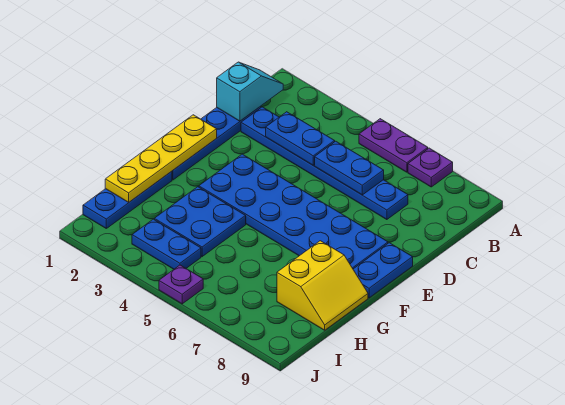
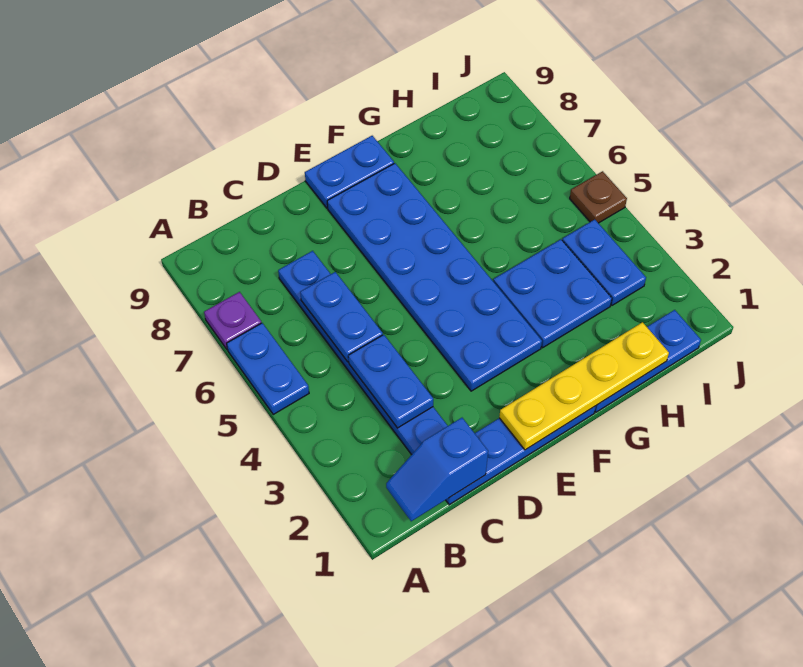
purple plate A5:A6 level 1 -> blue plate A5:A6 level 1
cyan slope B1:C1 level 2 top C -> blue slope B1:C1 level 2 top C
yellow slope G8:H9 level 1 top 8 -> none
purple plate J5 level 1 -> brown plate J5 level 1

